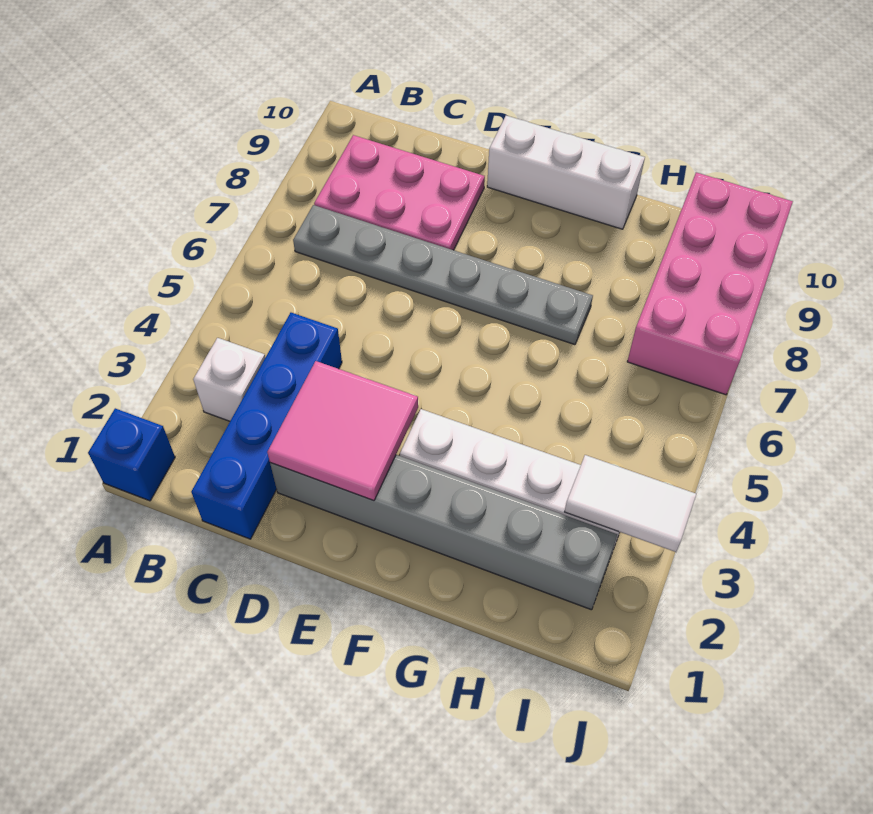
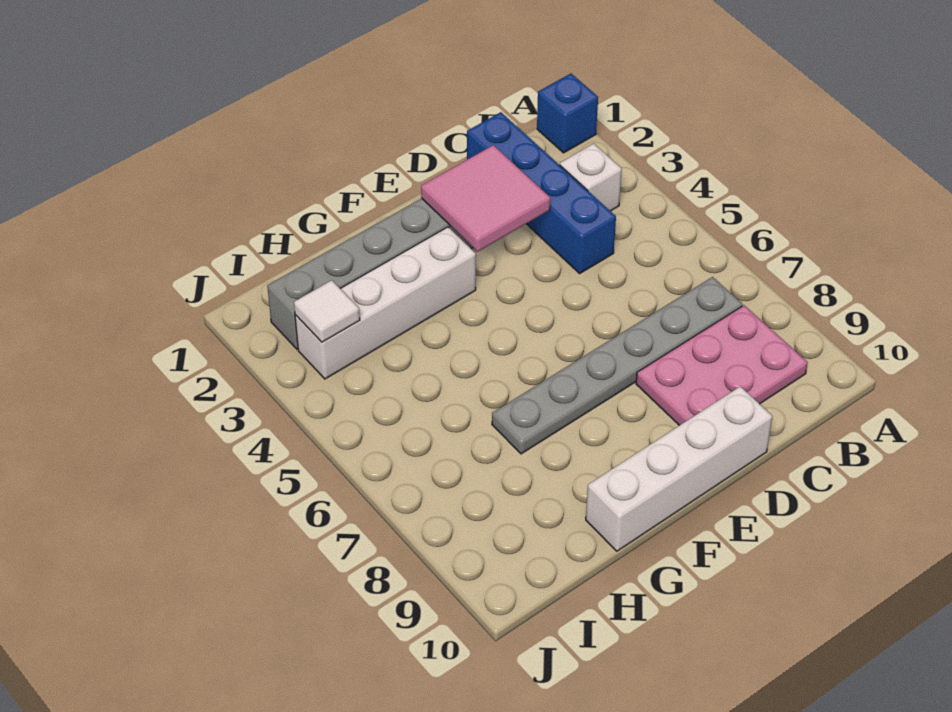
white brick E10:G10 level 1 -> white brick D10:G10 level 1
white tile I3:J3 level 2 -> white tile I3 level 2
pink brick I7:J10 level 1 -> none

